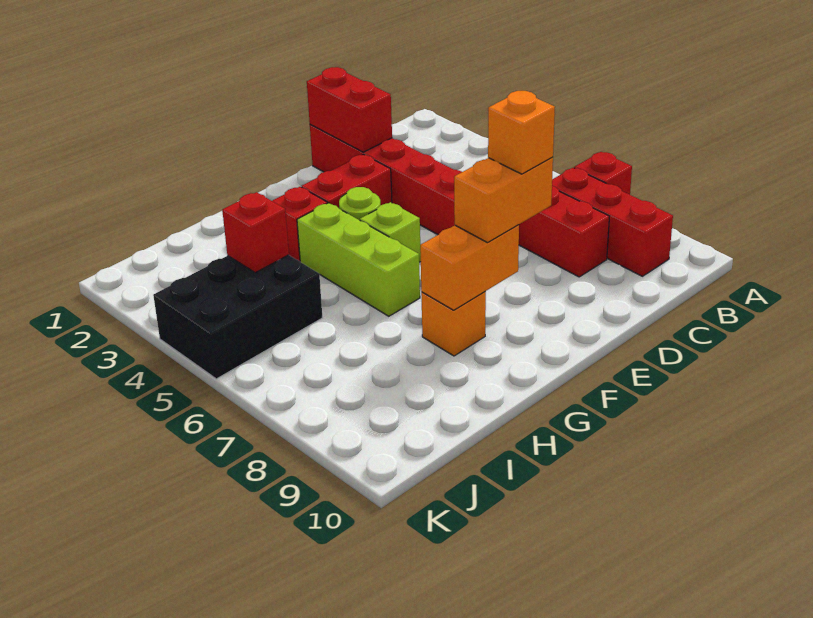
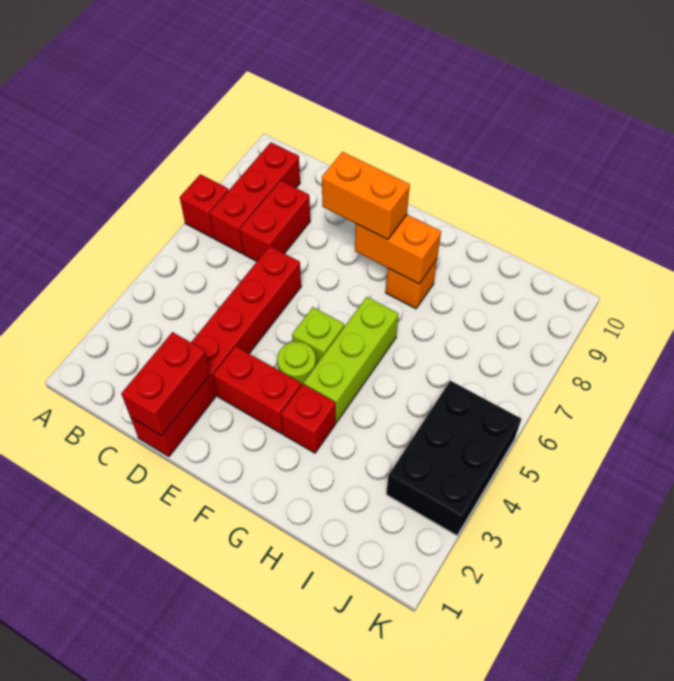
orange brick E8 level 4 -> none
black brick I4:K5 level 1 -> black brick J3:K5 level 1
red brick I4 level 2 -> none

